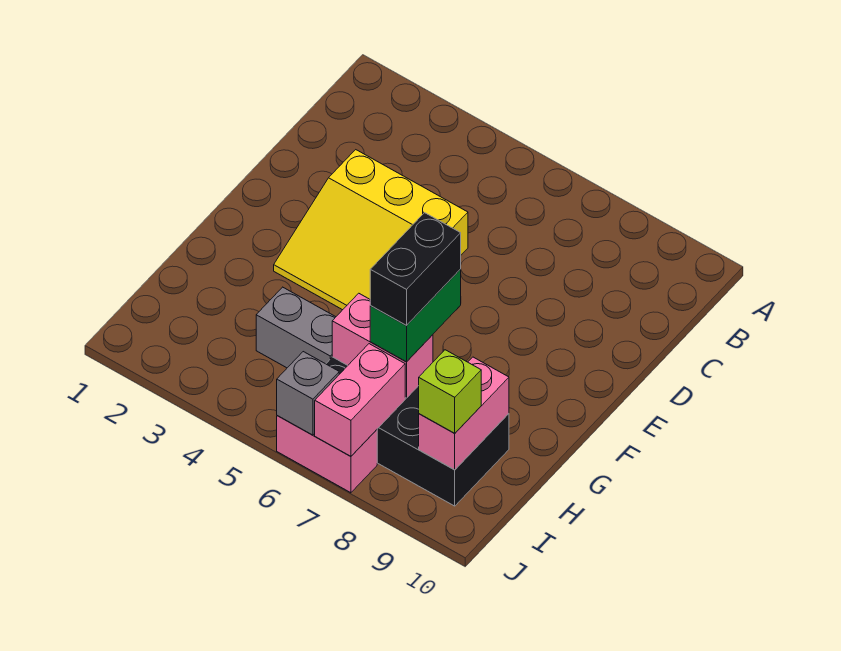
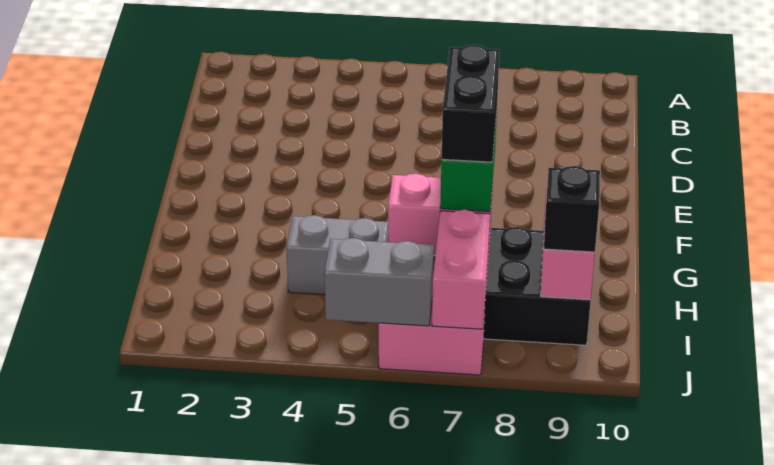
yellow slope D3:F5 level 1 top D -> none
lime brick I9 level 3 -> black brick I9 level 3
grey brick J6 level 2 -> grey brick J5:J6 level 2

